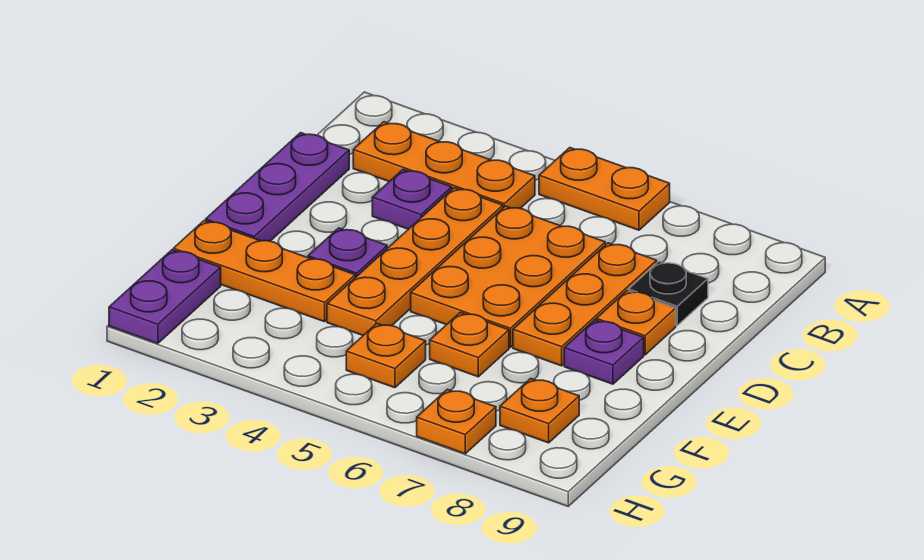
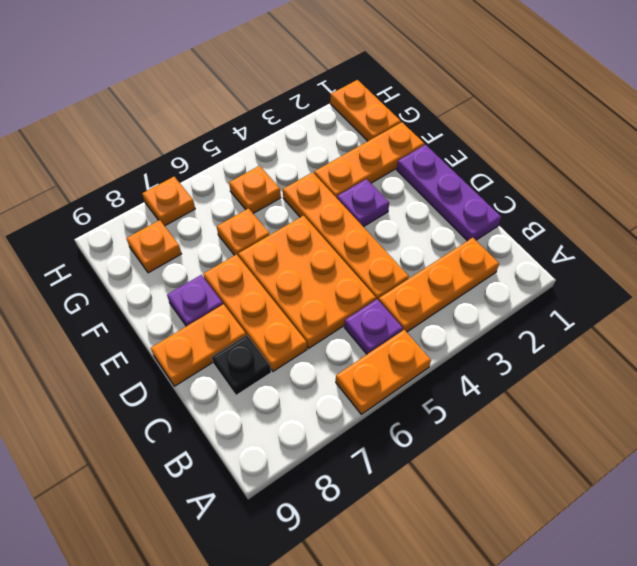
purple plate C3 level 1 -> purple plate B5 level 1
orange plate D8 level 1 -> orange plate D8:D9 level 1
purple plate G1:H1 level 1 -> orange plate G1:H1 level 1

